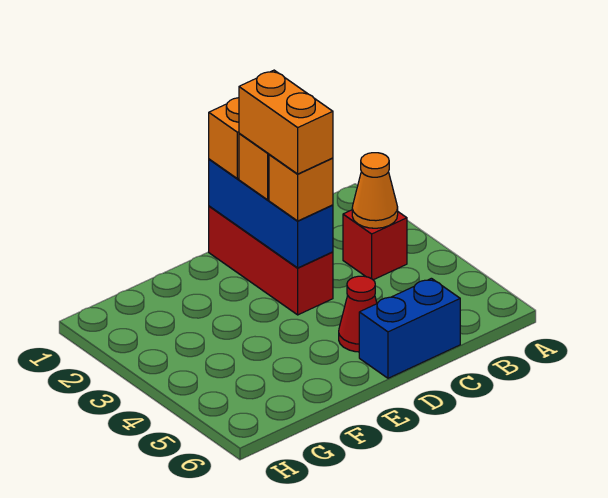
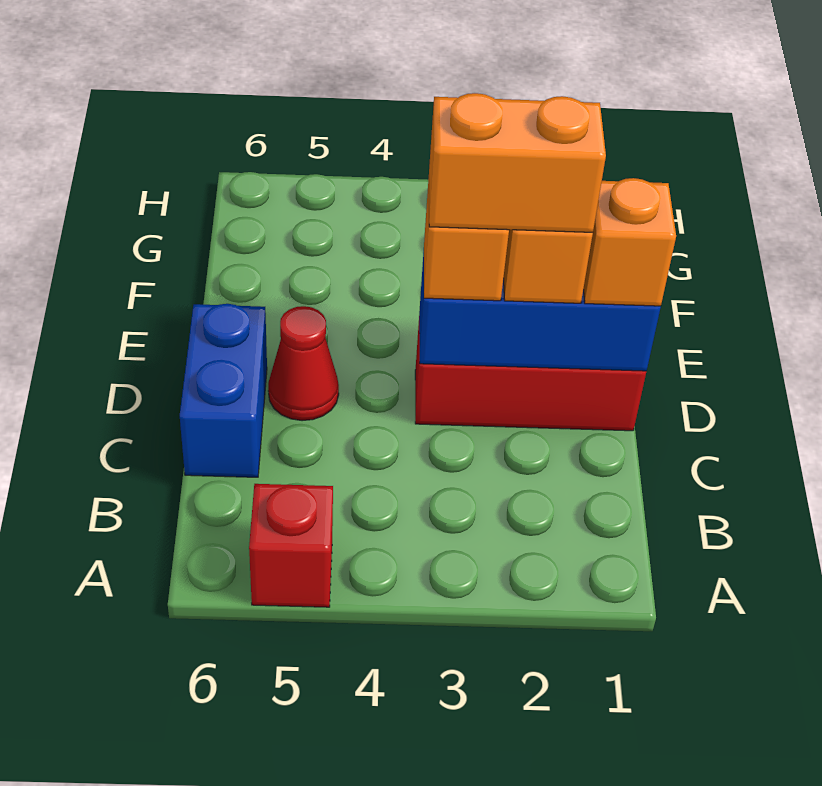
red brick B3 level 1 -> red brick A5 level 1
orange cone B3 level 2 -> none

